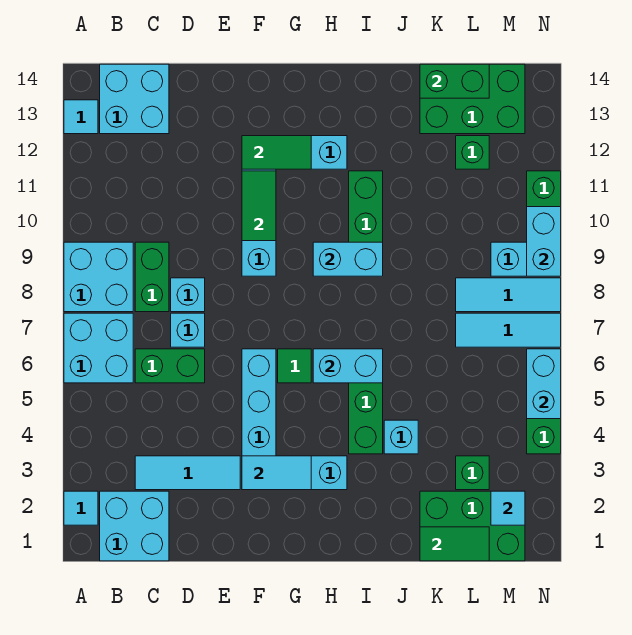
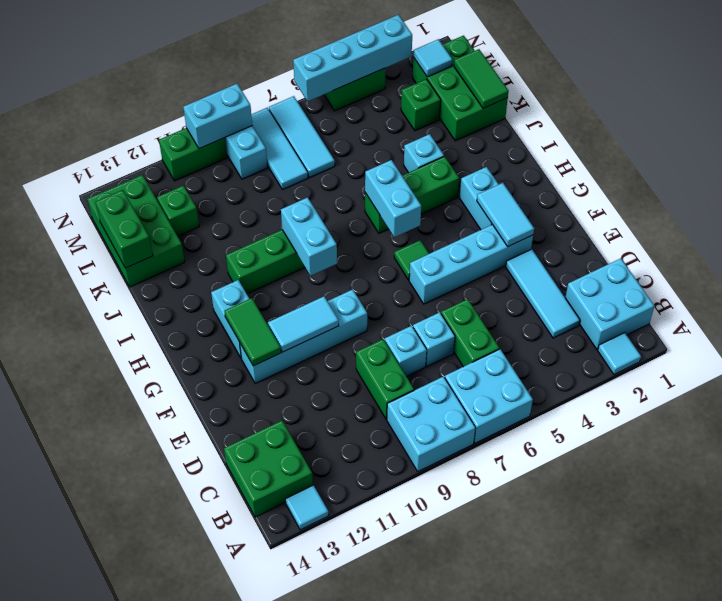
cyan brick B13:C14 level 1 -> green brick B13:C14 level 1
green brick C8:C9 level 1 -> green brick C9:D9 level 1
green tile F10:F11 level 2 -> cyan tile F10:F11 level 2
cyan brick N5:N6 level 2 -> cyan brick N3:N6 level 2

